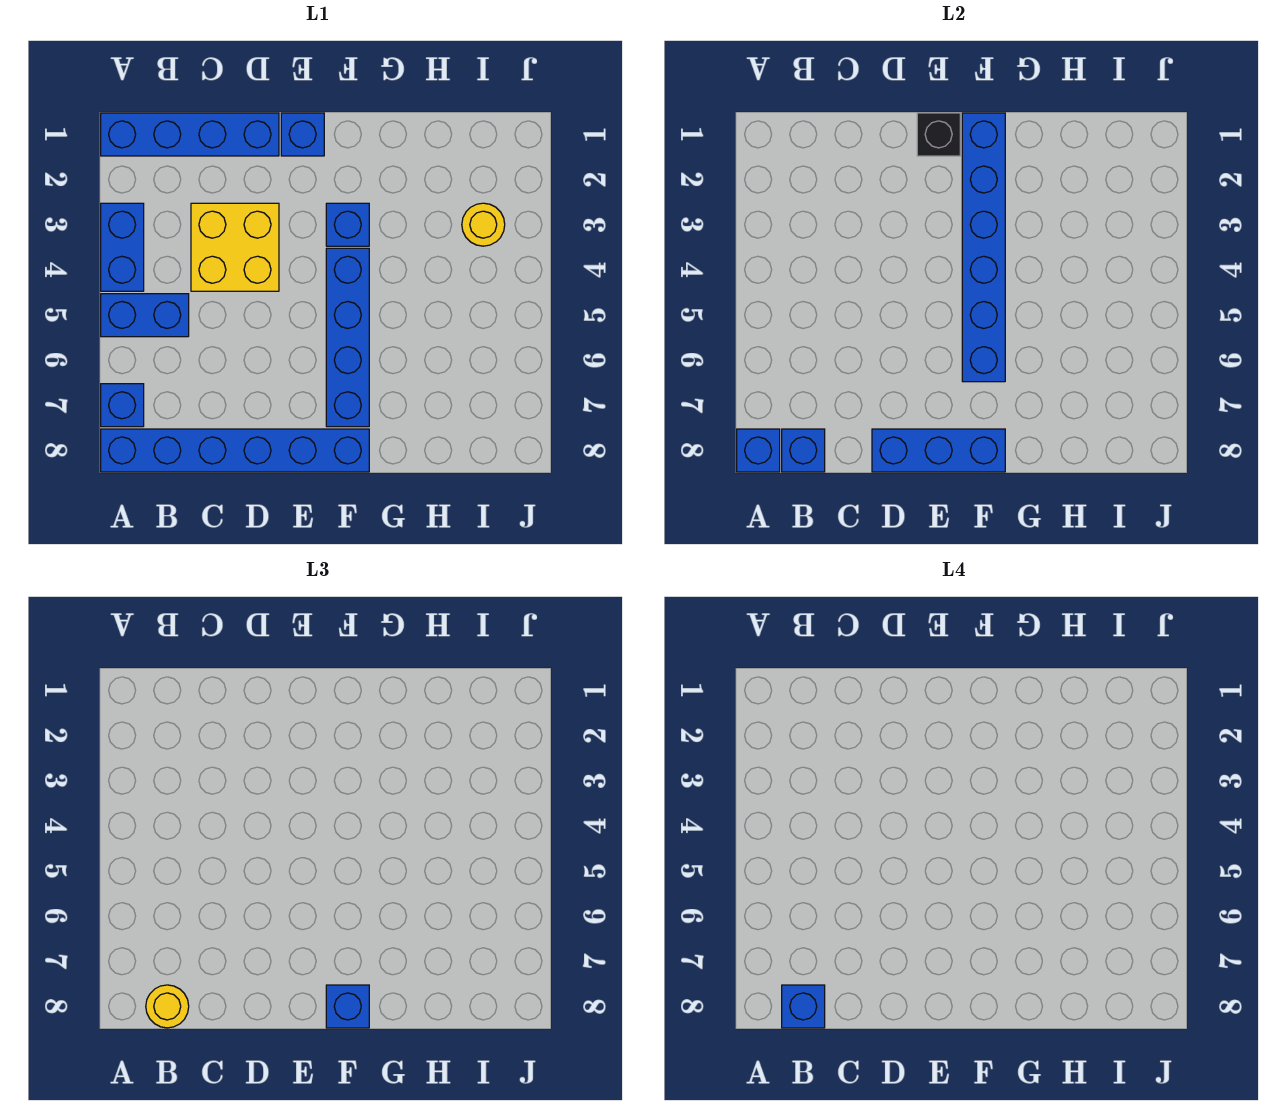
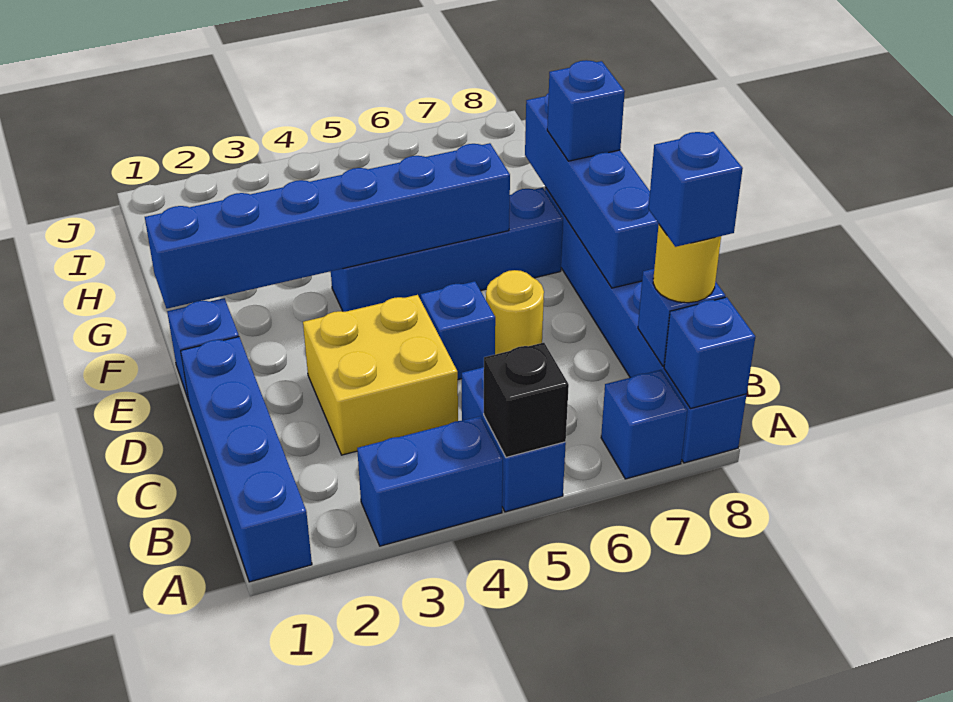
blue brick D8:F8 level 2 -> blue brick D8:G8 level 2
black brick E1 level 2 -> black brick A5 level 2
blue brick F3 level 1 -> blue brick D5 level 1
yellow round brick I3 level 1 -> yellow round brick D6 level 1

